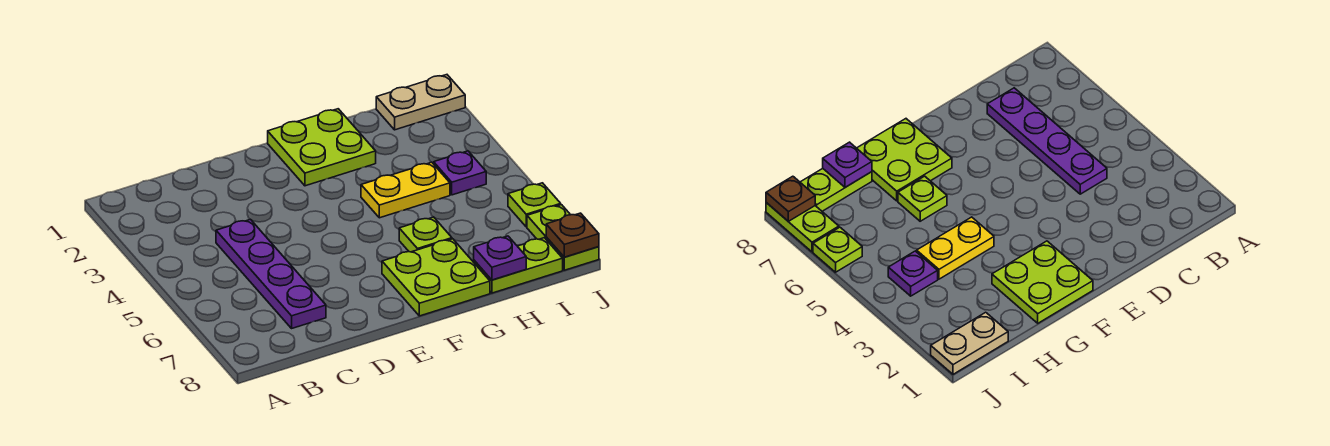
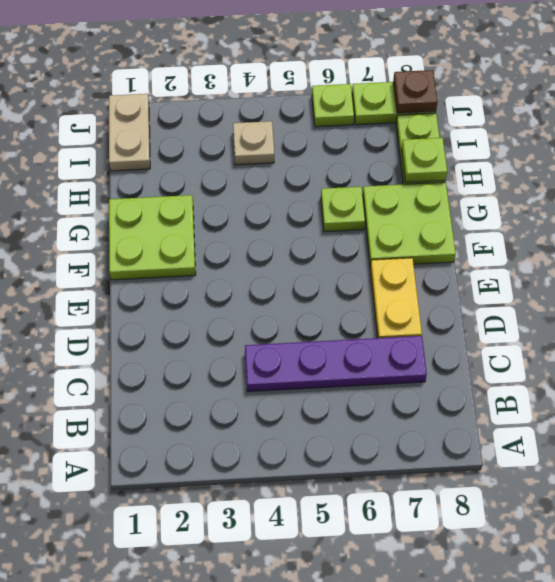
yellow plate G4:H4 level 1 -> yellow plate D7:E7 level 1
purple plate H8 level 2 -> lime plate H8 level 2
purple plate I4 level 1 -> tan plate I4 level 1

